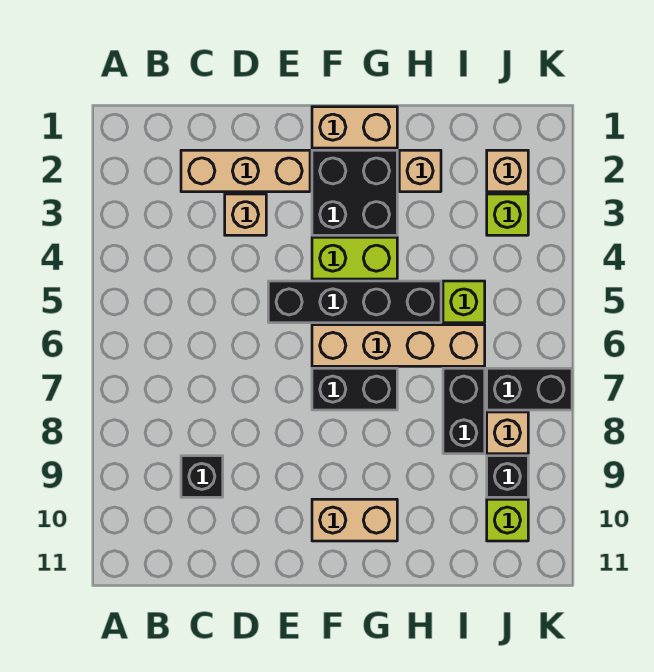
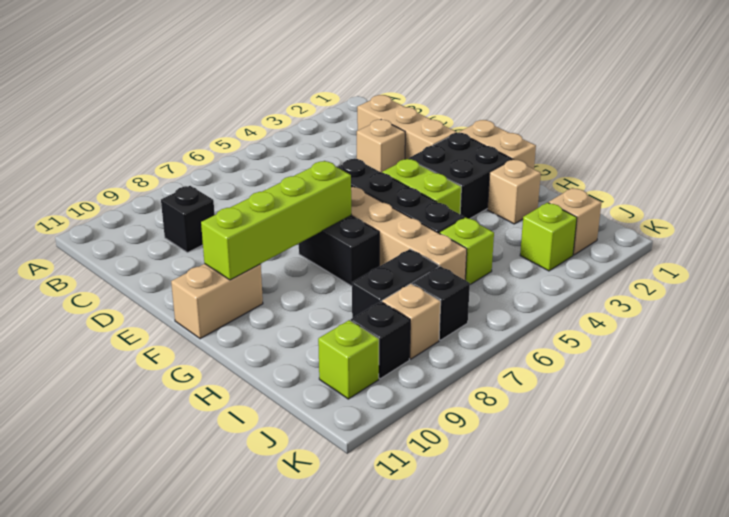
none -> lime brick F7:F10 level 2
tan brick F10:G10 level 1 -> tan brick F10:F11 level 1
black brick J7:K7 level 1 -> black brick J7 level 1

